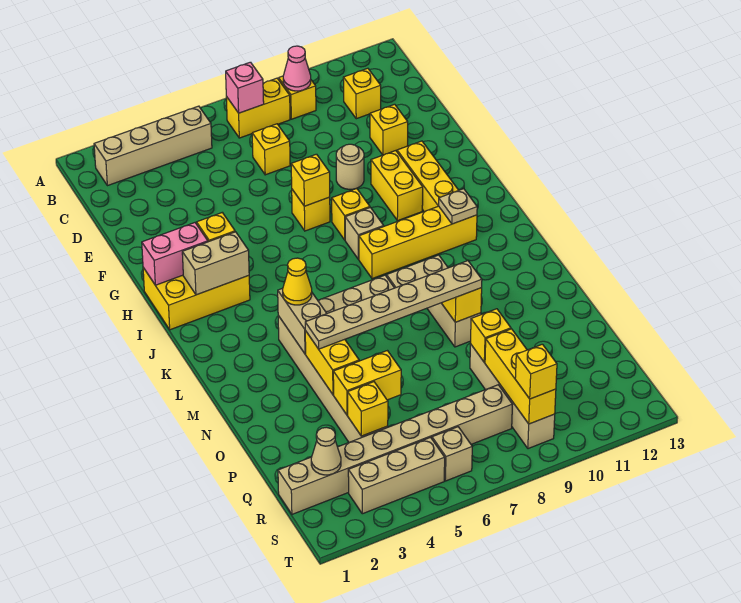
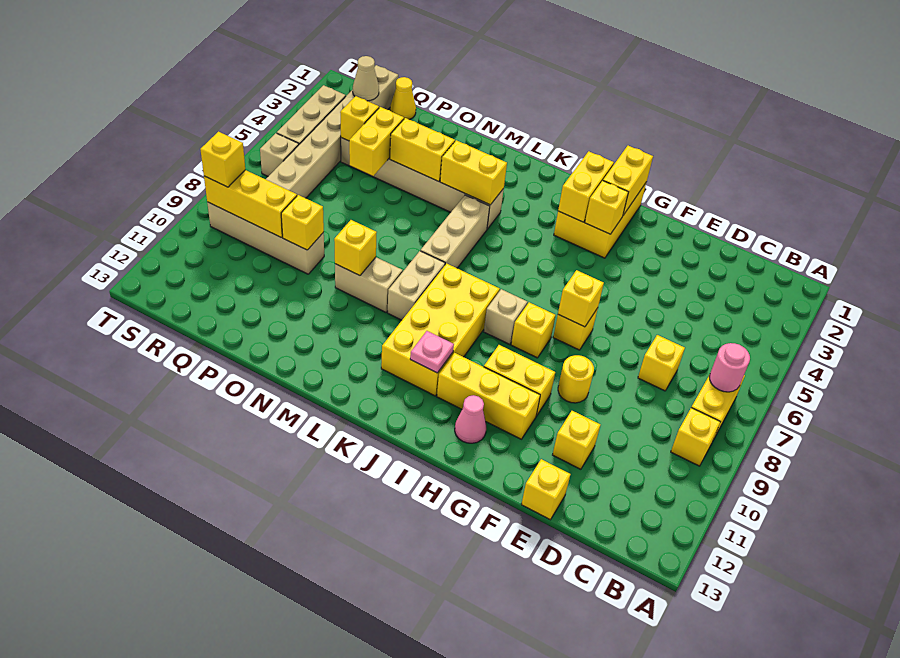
tan brick B2:B5 level 1 -> none
pink brick B7 level 2 -> pink round brick B7 level 2
pink cone B9 level 2 -> pink cone H12 level 1
yellow brick C11 level 1 -> yellow brick E13 level 1
tan round brick F9 level 1 -> yellow round brick F9 level 1
pink brick H1:H2 level 2 -> yellow brick H1:H2 level 2
tan brick I2:I3 level 2 -> yellow brick I2:I3 level 2
yellow brick J8:J11 level 1 -> yellow brick J8:K11 level 1
tan plate J11 level 2 -> pink plate J11 level 2
tan brick L4:M4 level 2 -> yellow brick L4:M4 level 2
yellow cone L4 level 3 -> yellow cone Q1 level 1
tan plate N4:N9 level 3 -> none

